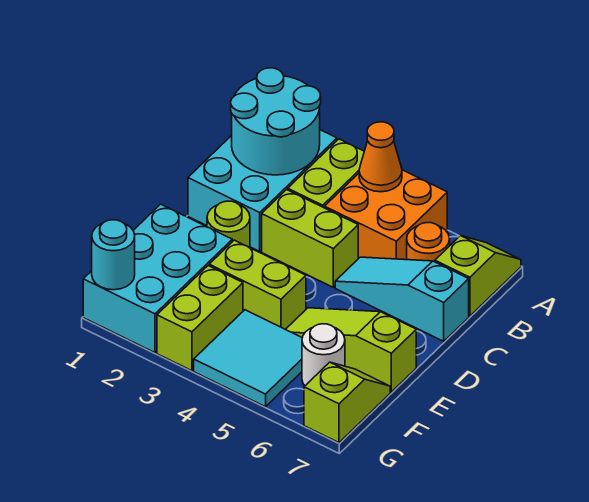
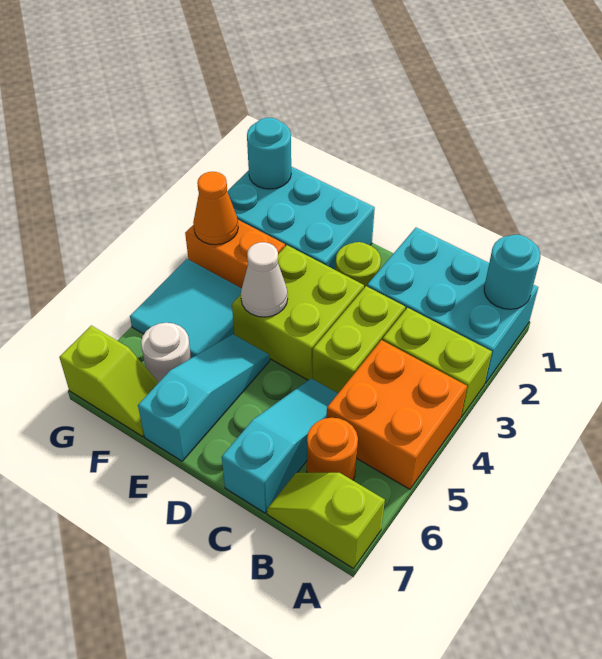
cyan round brick A1:B2 level 2 -> cyan round brick A1 level 2
orange cone A4 level 2 -> orange cone G3 level 2
lime slope A7:B7 level 1 top B -> lime slope A7:B7 level 1 top A
lime brick E3:E4 level 1 -> lime brick D3:E4 level 1
none -> white cone E4 level 2
lime slope E5:E7 level 1 top 7 -> cyan slope E5:E7 level 1 top 7
lime brick F3:G3 level 1 -> orange brick F3:G3 level 1

